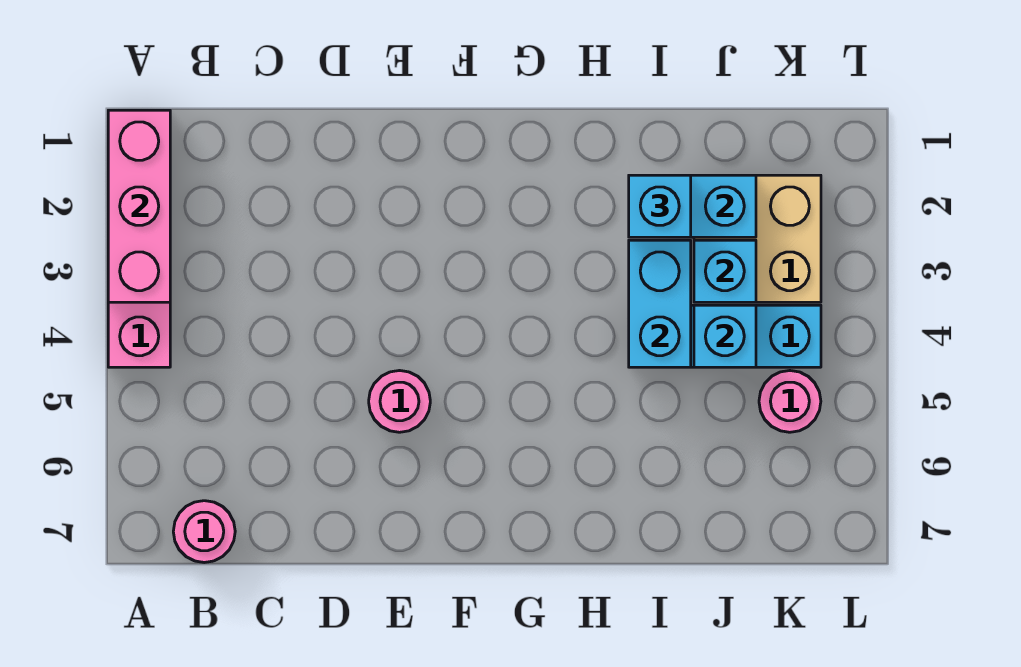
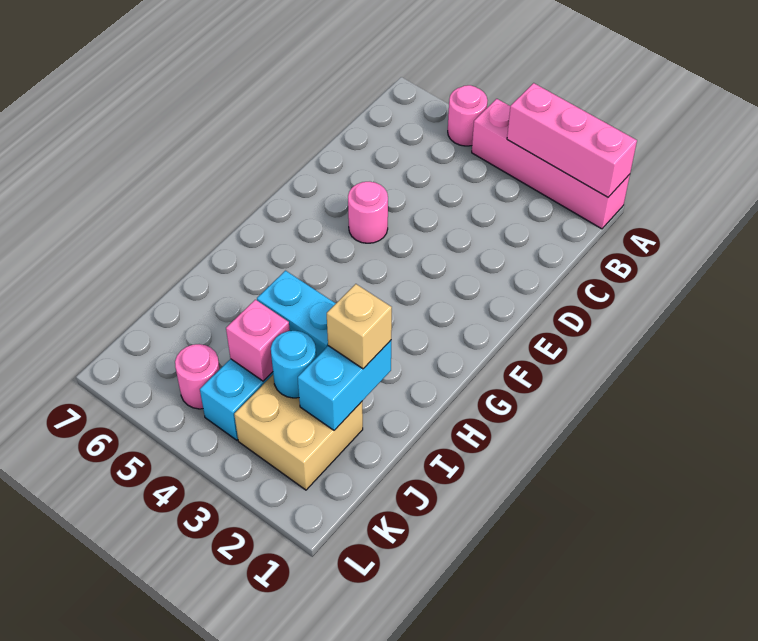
pink round brick B7 level 1 -> pink round brick A5 level 1
cyan brick I2 level 3 -> tan brick I2 level 3
cyan brick J3 level 2 -> cyan round brick J3 level 2
cyan brick J4 level 2 -> pink brick J4 level 2

